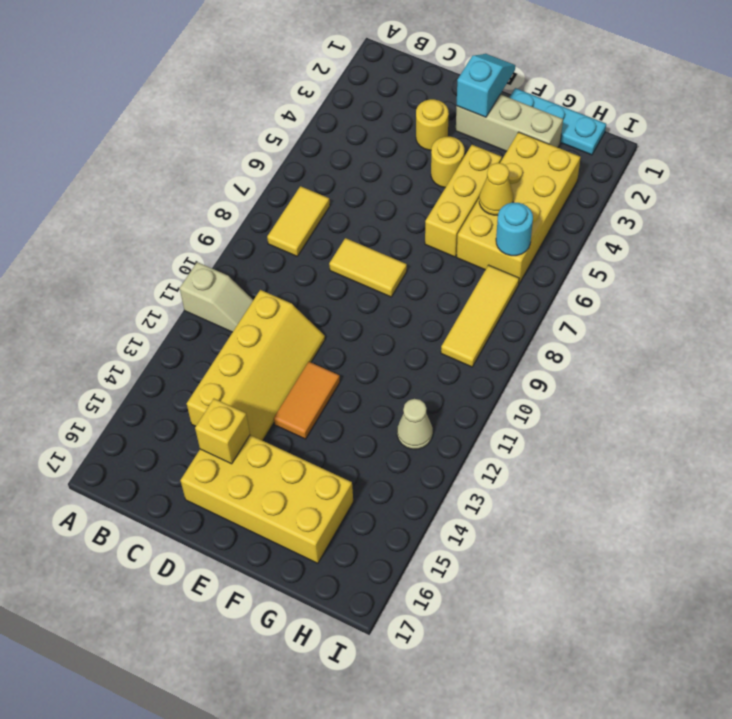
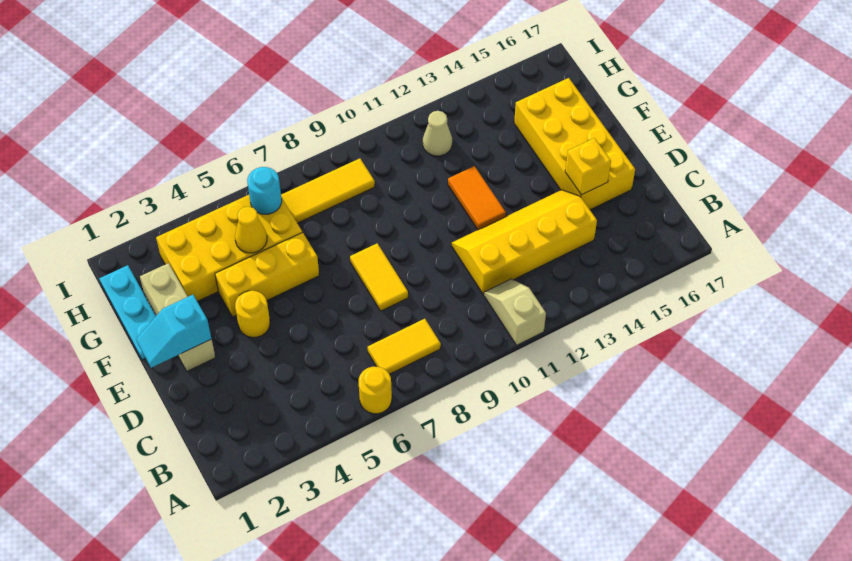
yellow round brick D3 level 1 -> yellow round brick A6 level 1
orange tile E12:E13 level 1 -> orange tile E12:F12 level 1

